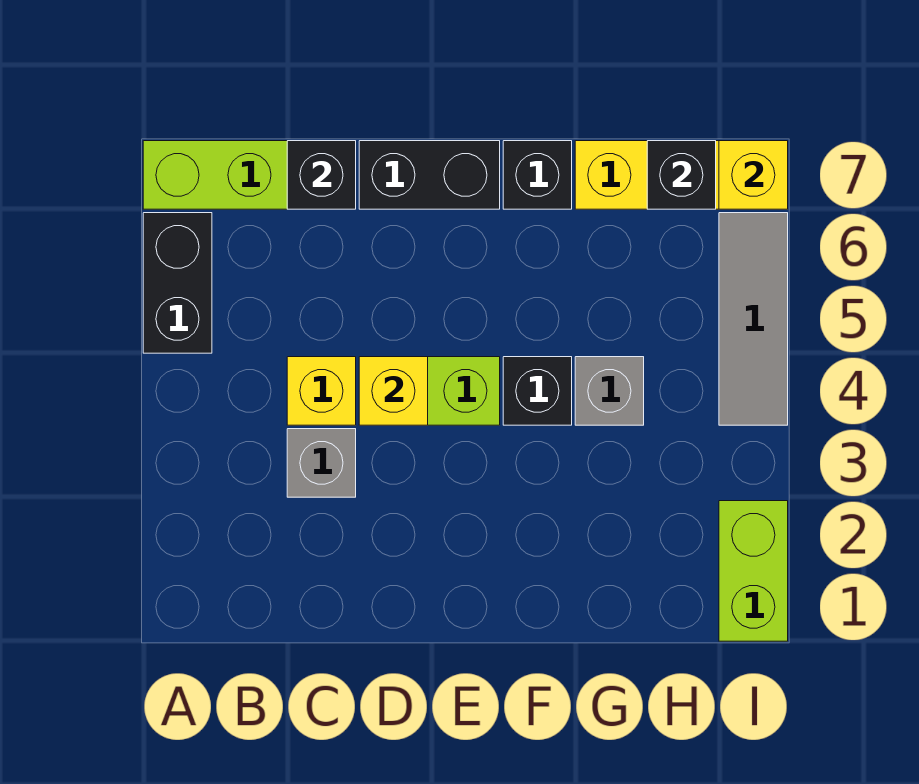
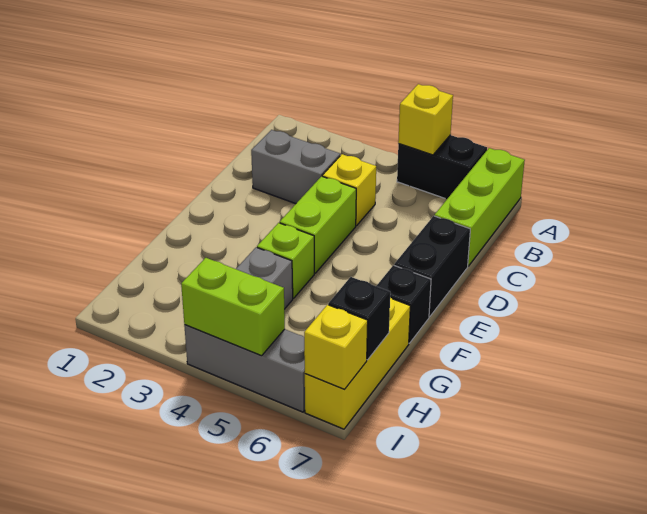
grey brick C3 level 1 -> grey brick C2:C3 level 1
black brick C7 level 2 -> none
yellow brick D4 level 2 -> yellow brick A5 level 2
black brick F4 level 1 -> lime brick F4 level 1
lime brick I1:I2 level 1 -> lime brick I4:I5 level 2
grey tile I4:I6 level 1 -> grey brick I4:I6 level 1

